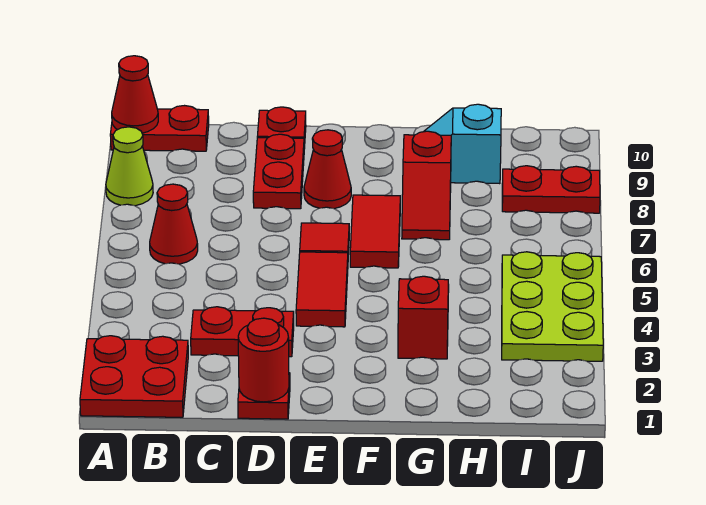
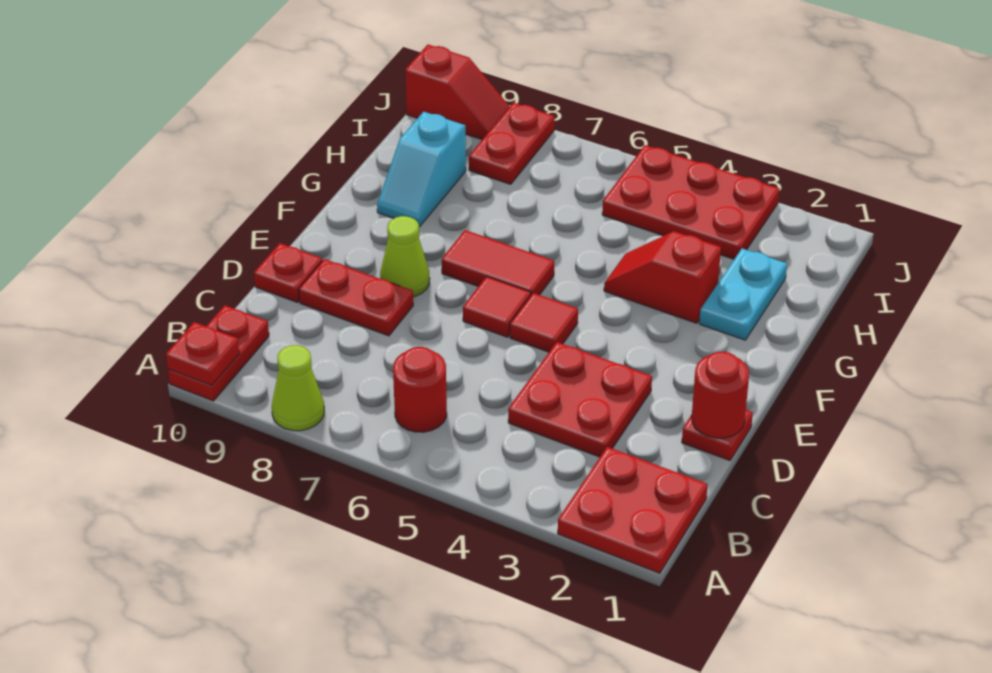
red cone A10 level 2 -> red plate A10 level 2
red cone B6 level 1 -> red round brick B6 level 1
red plate C3:D3 level 1 -> red plate C3:D4 level 1
red tile E4:E5 level 1 -> red tile E5 level 1
red cone E8 level 1 -> lime cone E8 level 1
none -> cyan plate G2:H2 level 1
red slope G7:G8 level 1 top 8 -> red slope J9:J10 level 1 top 10
lime plate I3:J5 level 1 -> red plate I3:J5 level 1

